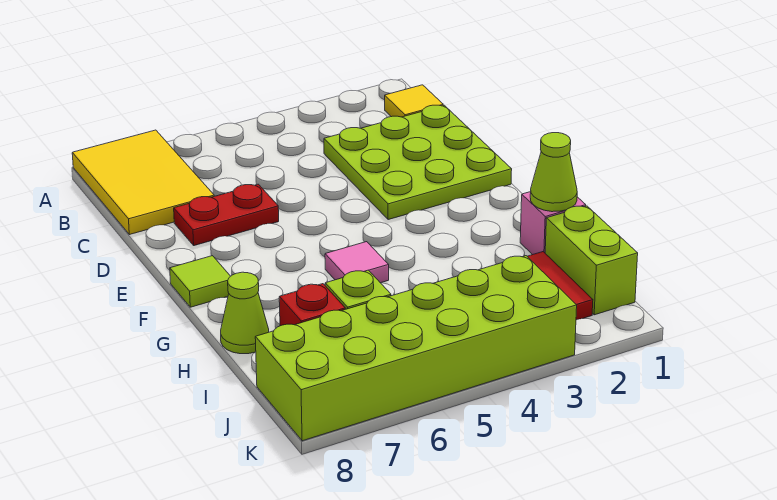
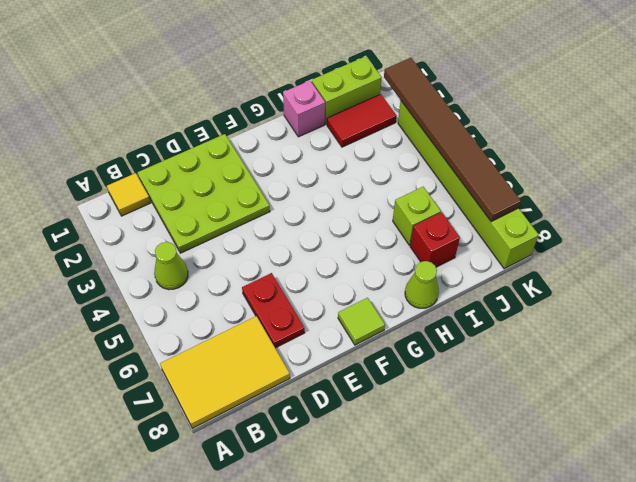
pink tile G5 level 1 -> none
lime cone H1 level 2 -> lime cone B4 level 1
lime brick J3:K8 level 1 -> lime brick K3:K8 level 1
none -> brown tile K2:K7 level 2

